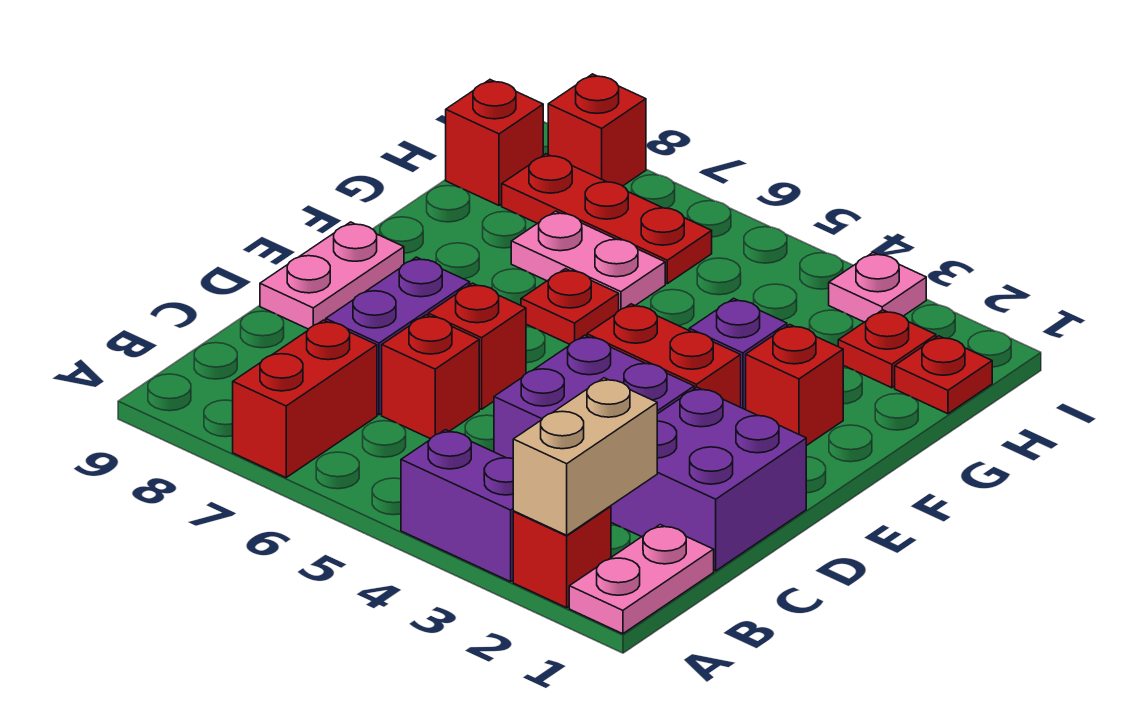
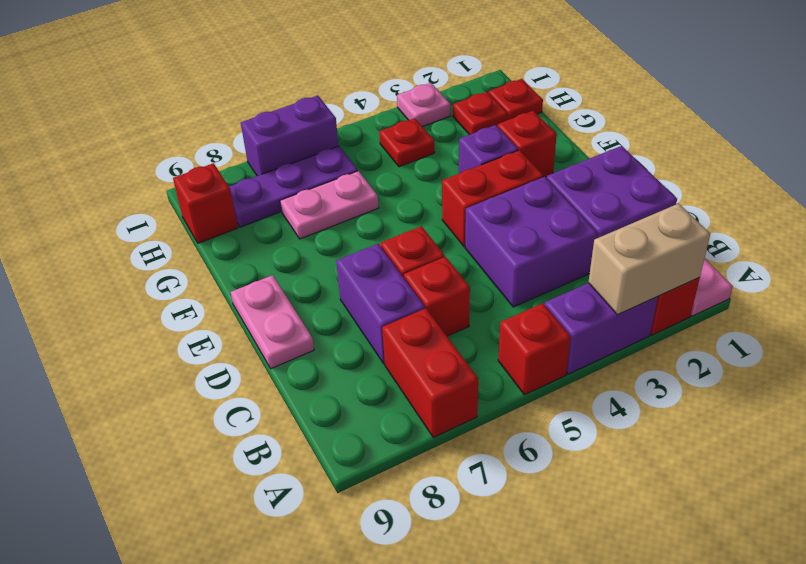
tan brick A2:B2 level 2 -> tan brick A2:A3 level 2
red plate F6 level 1 -> red plate H4 level 1
red plate H6:H8 level 1 -> purple plate H6:H8 level 1
none -> purple brick I6:I7 level 1
red brick I8 level 1 -> red brick A5 level 1

